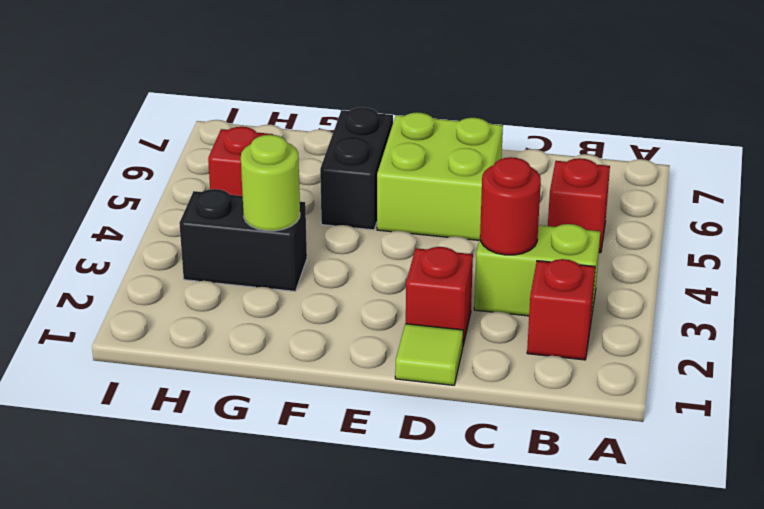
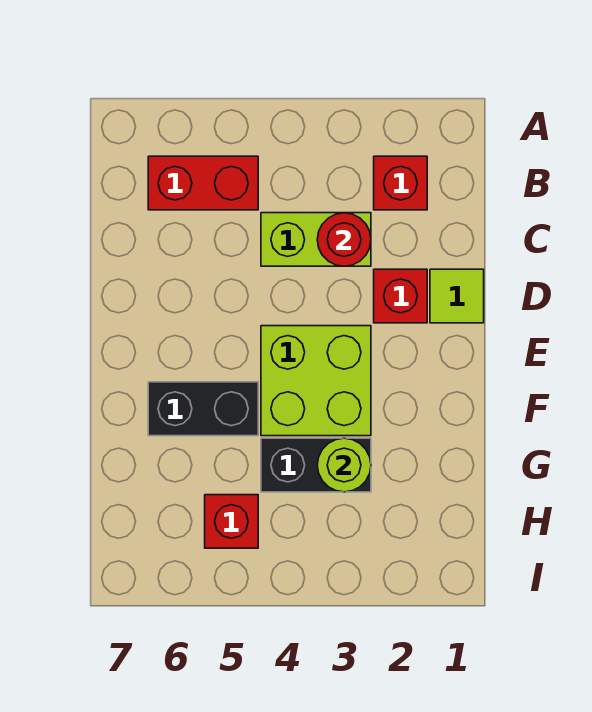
lime brick B3:C3 level 1 -> lime brick C3:C4 level 1
red brick B5 level 1 -> red brick B5:B6 level 1
lime brick D5:E6 level 1 -> lime brick E3:F4 level 1
black brick G3:H3 level 1 -> black brick G3:G4 level 1

